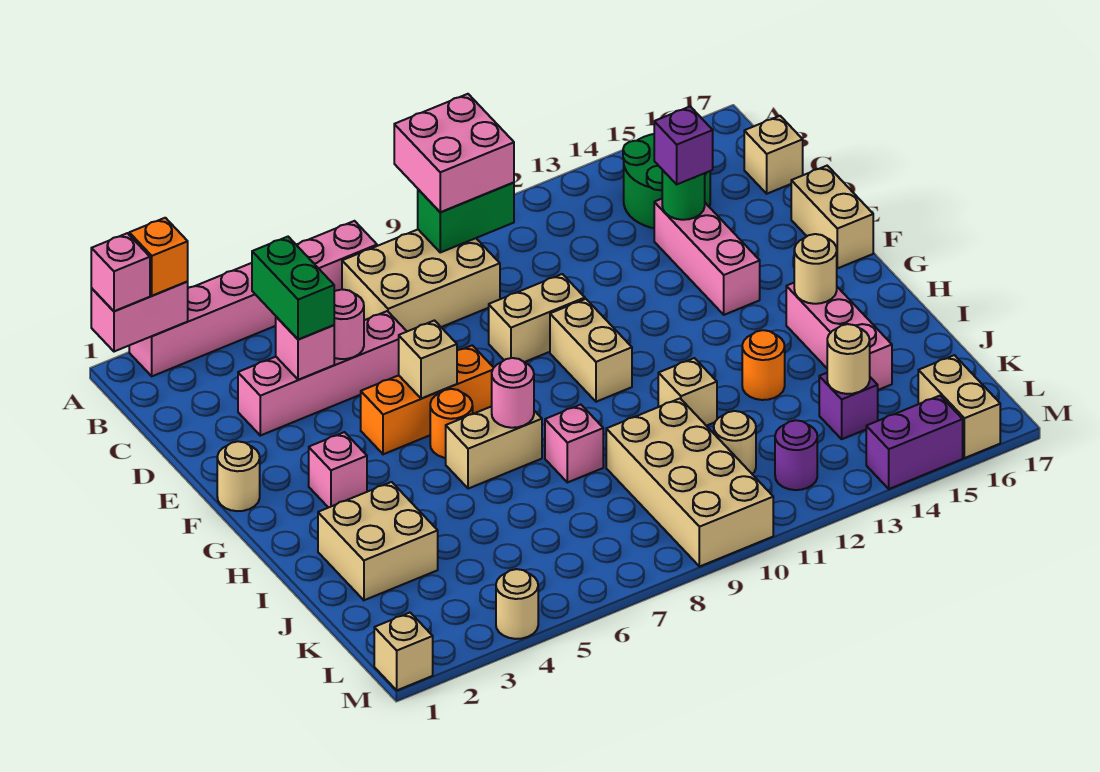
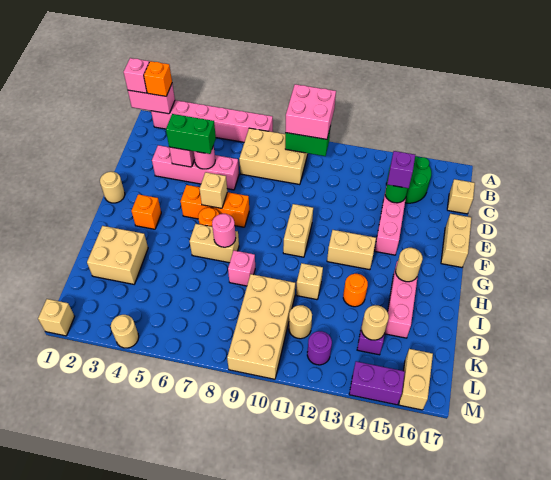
green brick C4:D4 level 3 -> green brick D4:D5 level 3
tan brick E9:E10 level 1 -> tan brick G12:G13 level 1
pink brick G3 level 1 -> orange brick G3 level 1

